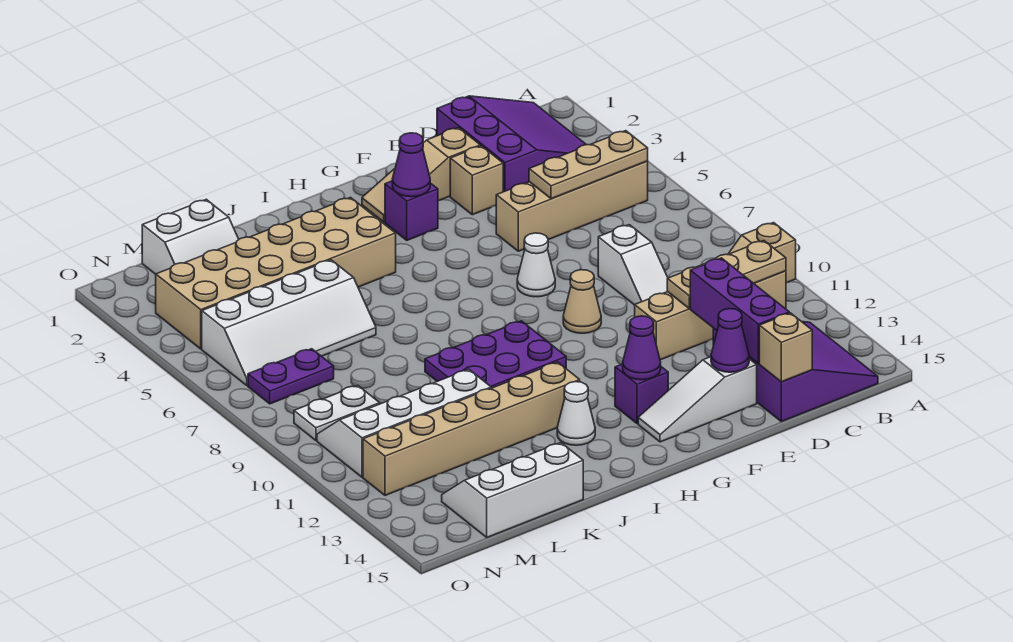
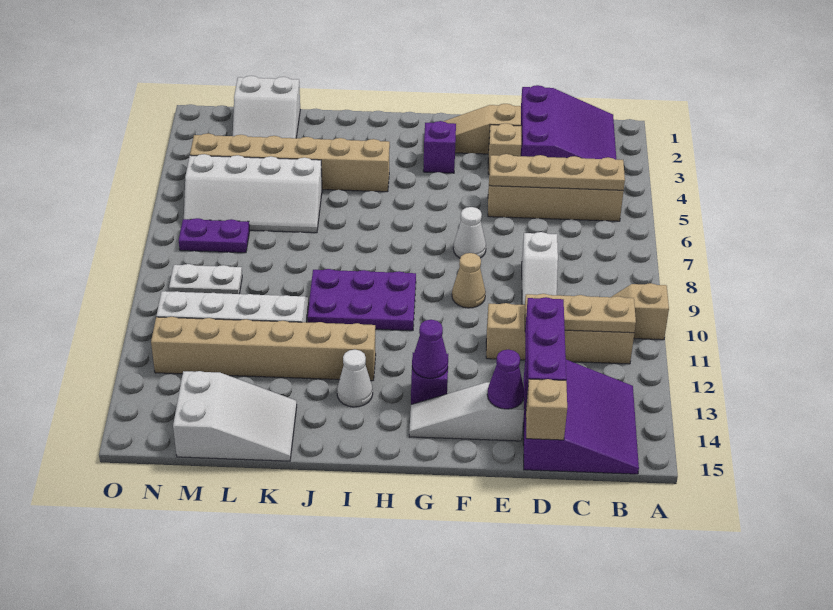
tan plate B5:D5 level 2 -> tan plate B5:E5 level 2
purple cone G3 level 2 -> none
tan brick I3:N4 level 1 -> tan brick I4:N4 level 1
white slope K14:M15 level 1 top 15 -> white slope K14:M15 level 1 top M

